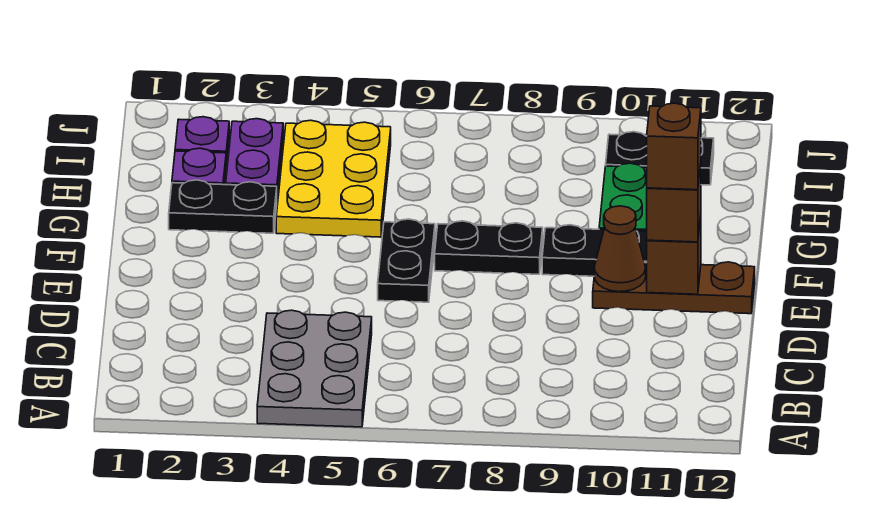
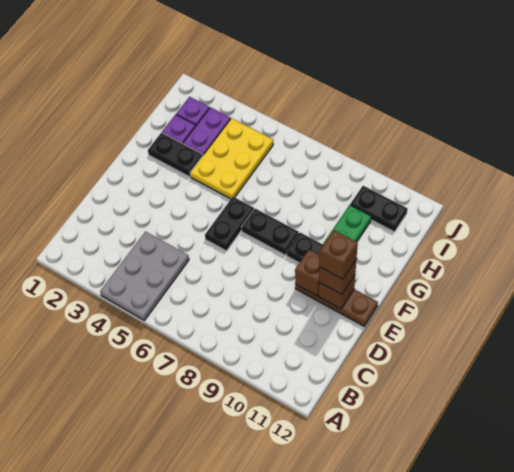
brown cone E10 level 2 -> brown brick E10 level 2

